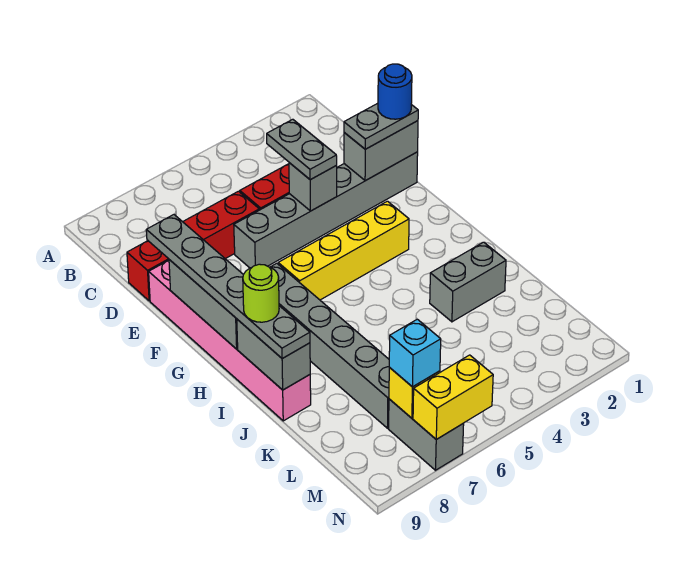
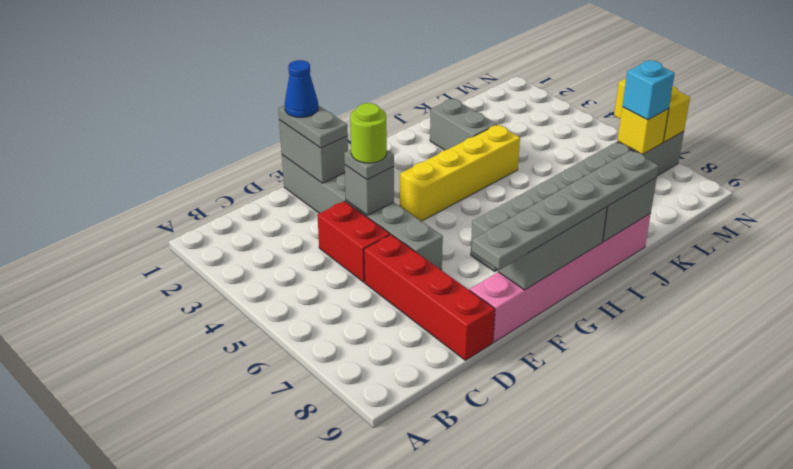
grey plate D4:E4 level 3 -> grey plate E4 level 3
blue round brick E1 level 4 -> blue cone E1 level 4
yellow brick G3:G6 level 1 -> yellow brick G4:J4 level 1
lime round brick I9 level 4 -> lime round brick E4 level 4

